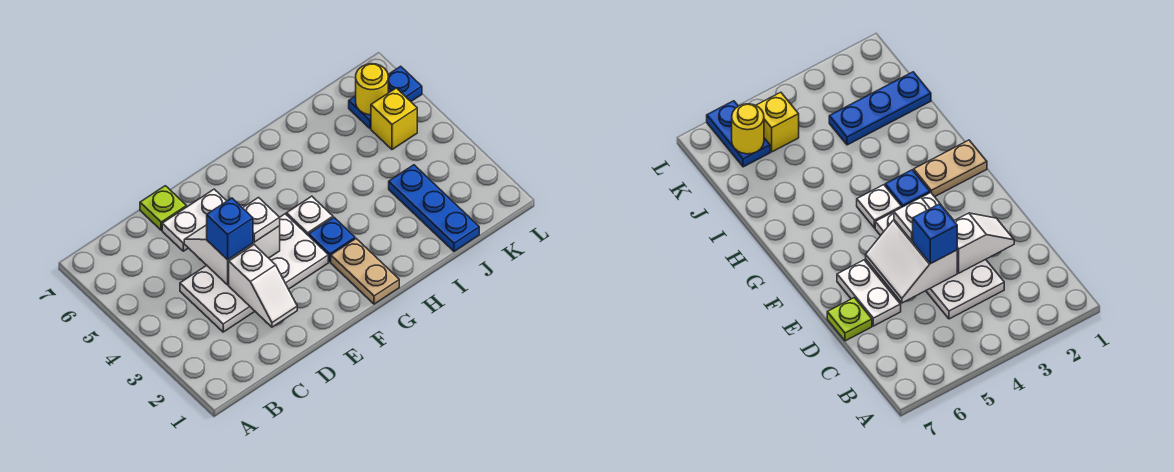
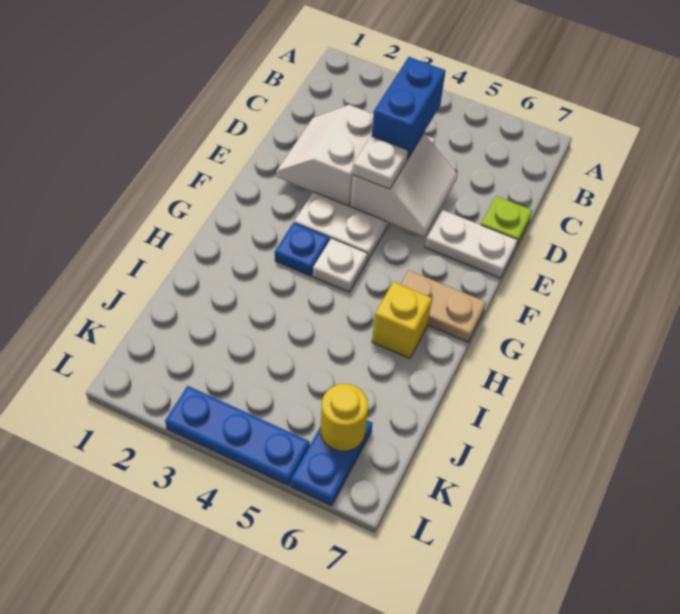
white slope D2:D3 level 2 top 3 -> white slope D2:E3 level 2 top 3
blue brick D4 level 3 -> blue brick C4:D4 level 3
white plate D6:E6 level 1 -> white plate E6:E7 level 1
tan plate G1:G2 level 1 -> tan plate G6:G7 level 1
blue plate J1:J3 level 1 -> blue plate L3:L5 level 1
yellow brick K5 level 1 -> yellow brick H6 level 1

